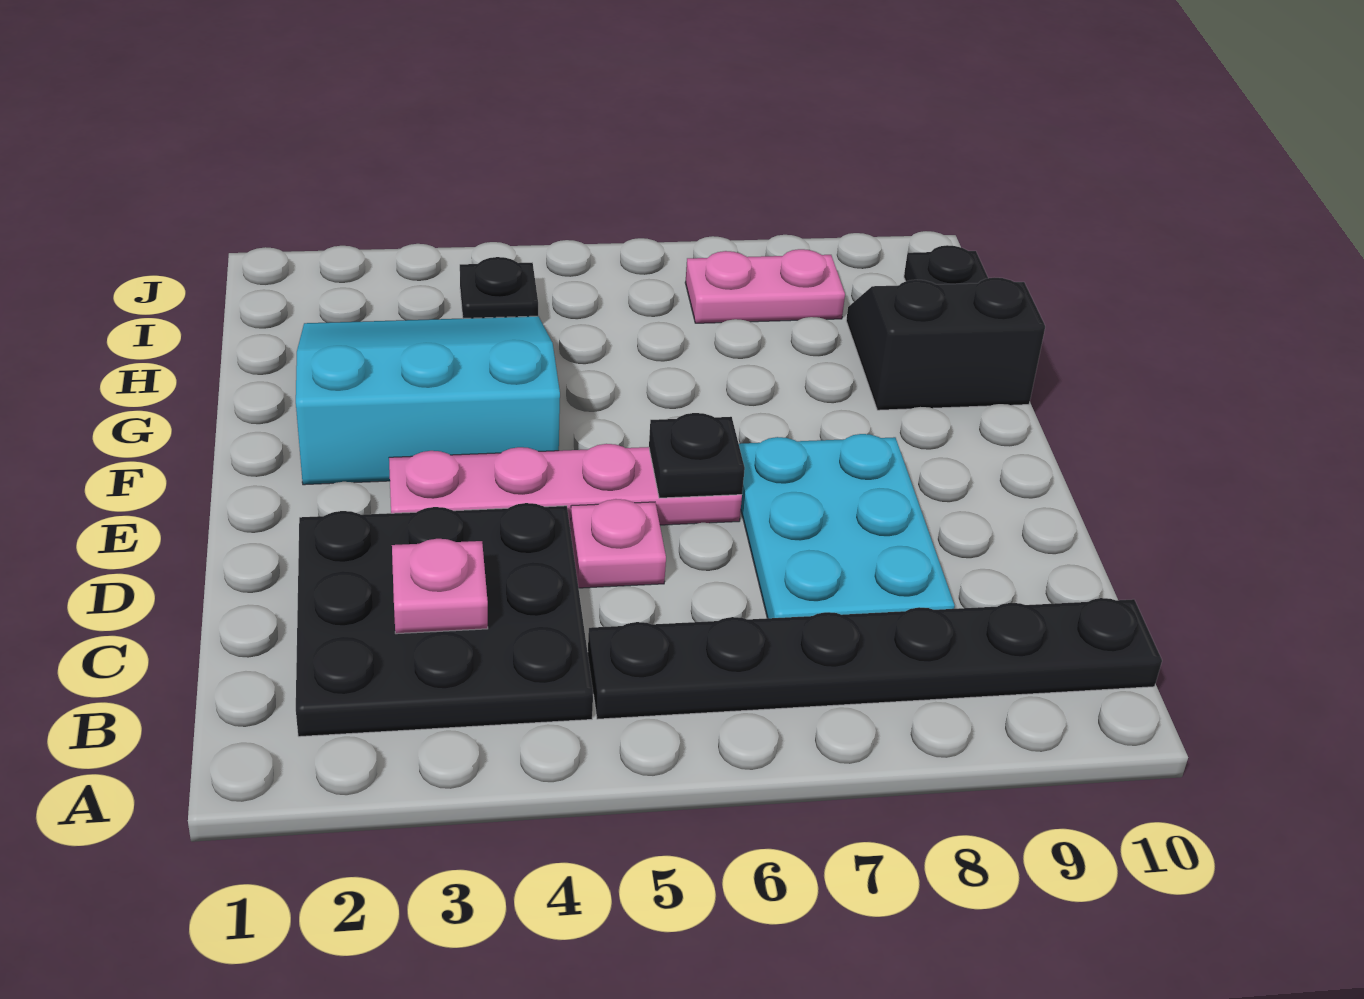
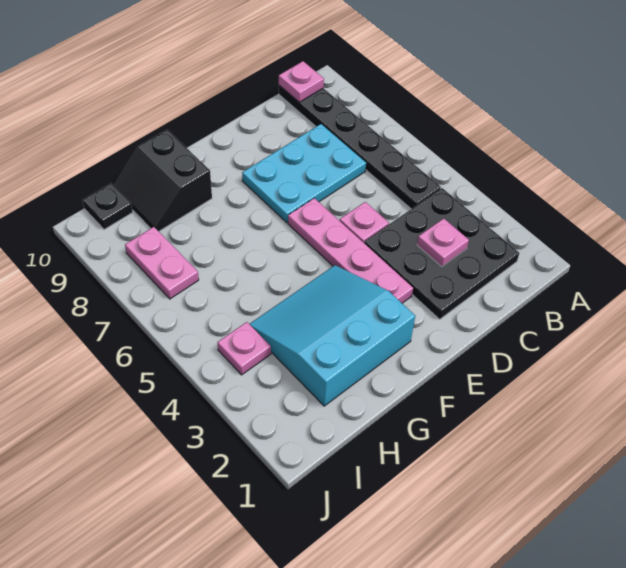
none -> pink plate B10 level 2
black plate E6 level 2 -> none
cyan slope F2:H4 level 1 top F -> cyan slope F2:H4 level 1 top 2
black plate I4 level 1 -> pink plate I4 level 1

